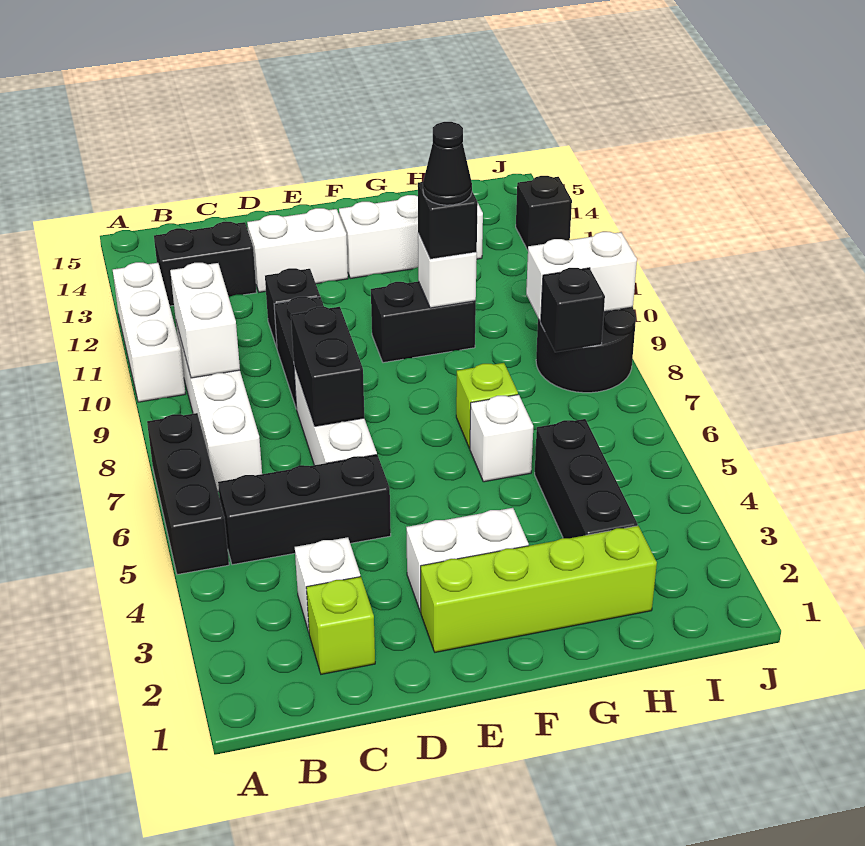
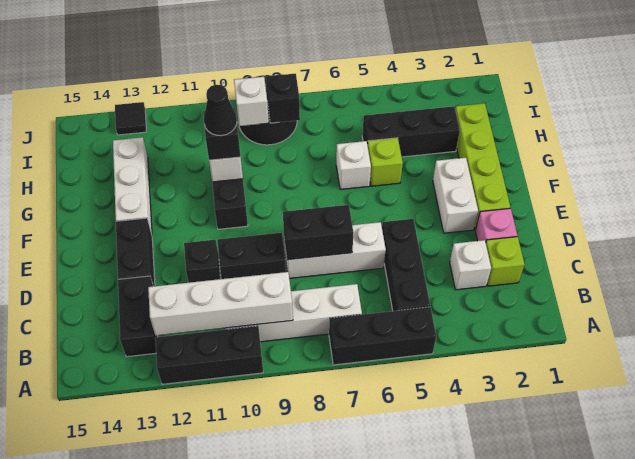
white brick A10:A12 level 1 -> black brick A10:A12 level 1
white brick B9:B10 level 2 -> white brick B9:B12 level 2
none -> pink brick D2 level 1
white brick D13:E13 level 1 -> black brick D13:E13 level 1
lime brick G7 level 1 -> lime brick G5 level 1
white brick I9:J9 level 2 -> white brick I9 level 2
black brick J13 level 1 -> black tile J13 level 1

